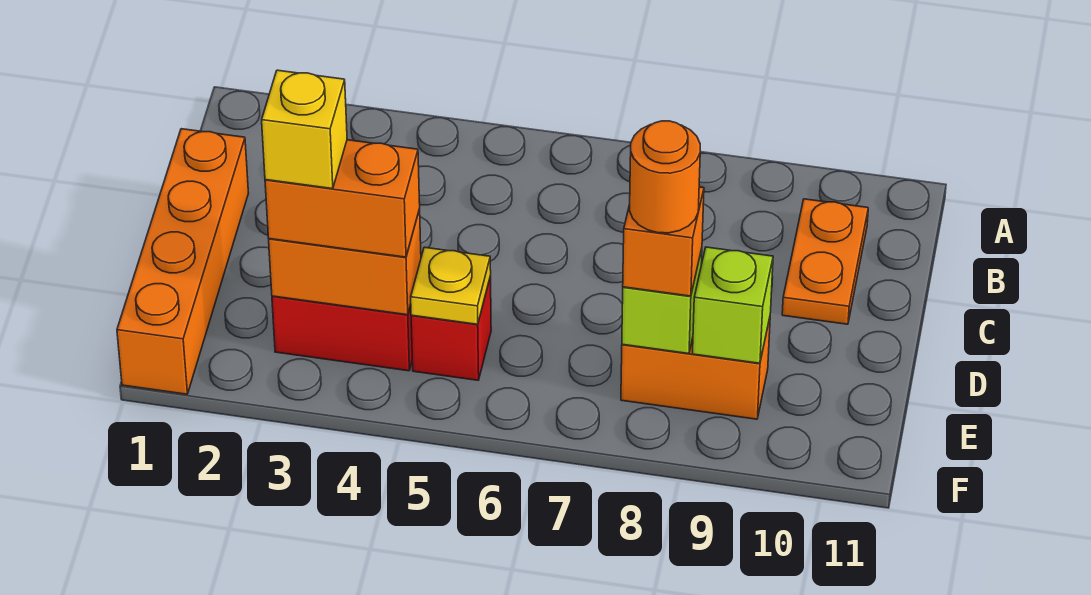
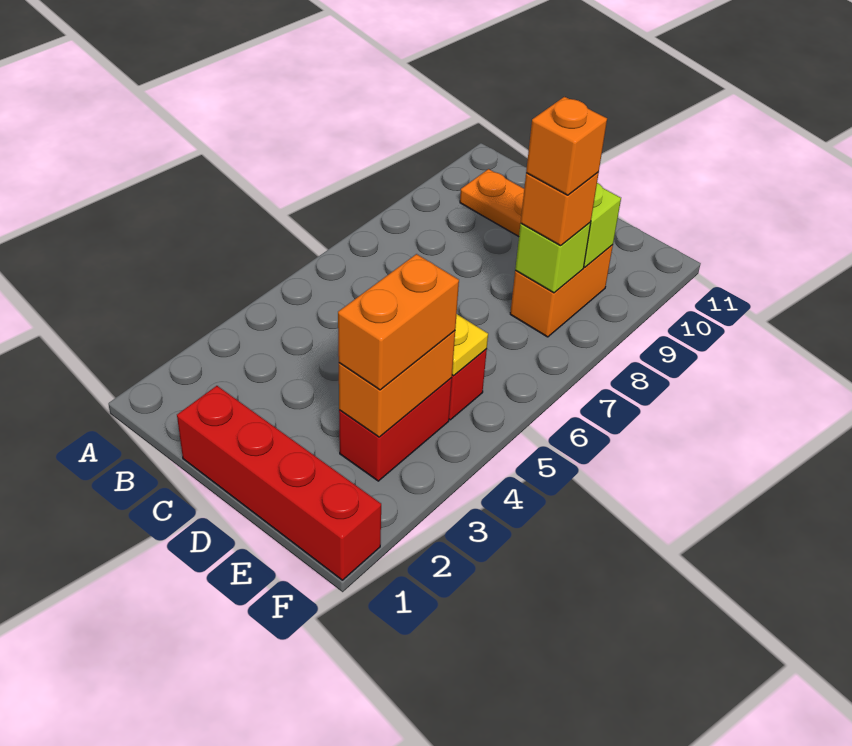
orange brick C1:F1 level 1 -> red brick C1:F1 level 1
yellow brick E3 level 4 -> none
orange round brick E8 level 4 -> orange brick E8 level 4

